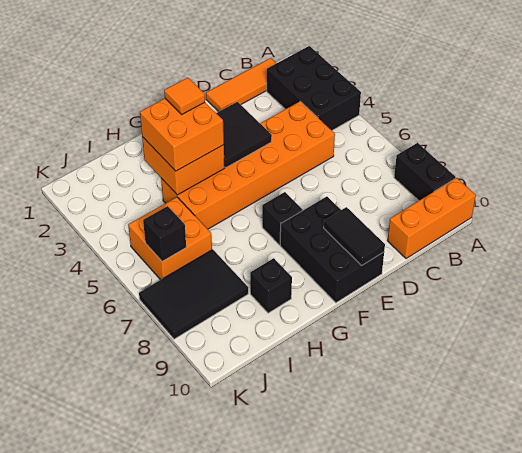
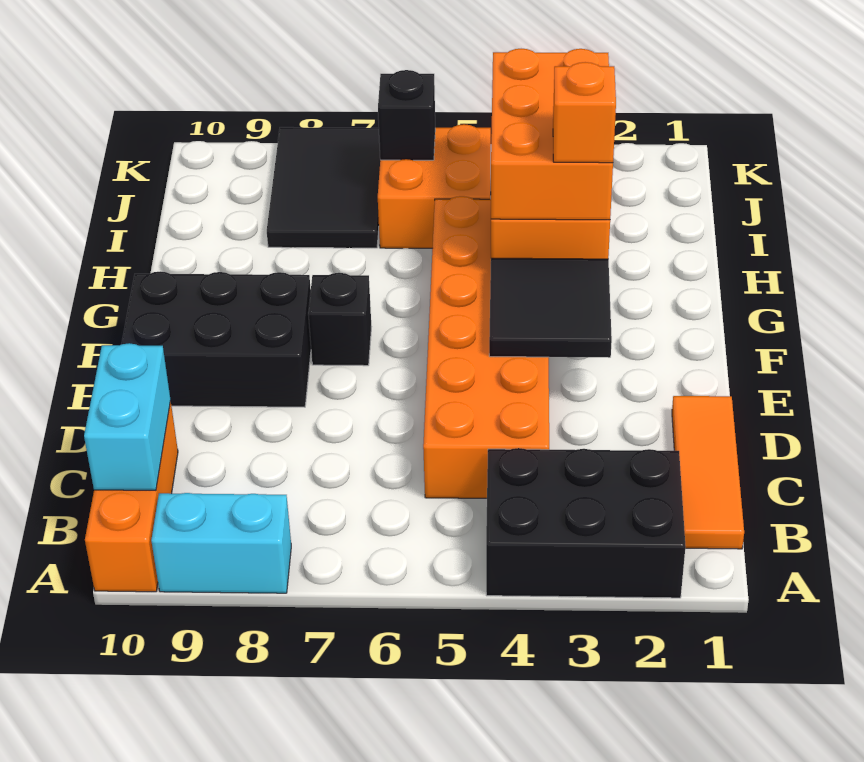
black brick A8:A9 level 1 -> cyan brick A8:A9 level 1
none -> cyan brick B10:C10 level 2
black tile E9:E10 level 2 -> none
orange brick G3:H4 level 3 -> orange brick G3:I4 level 3
orange tile G3 level 4 -> orange brick G3 level 4
black brick H9 level 1 -> none

